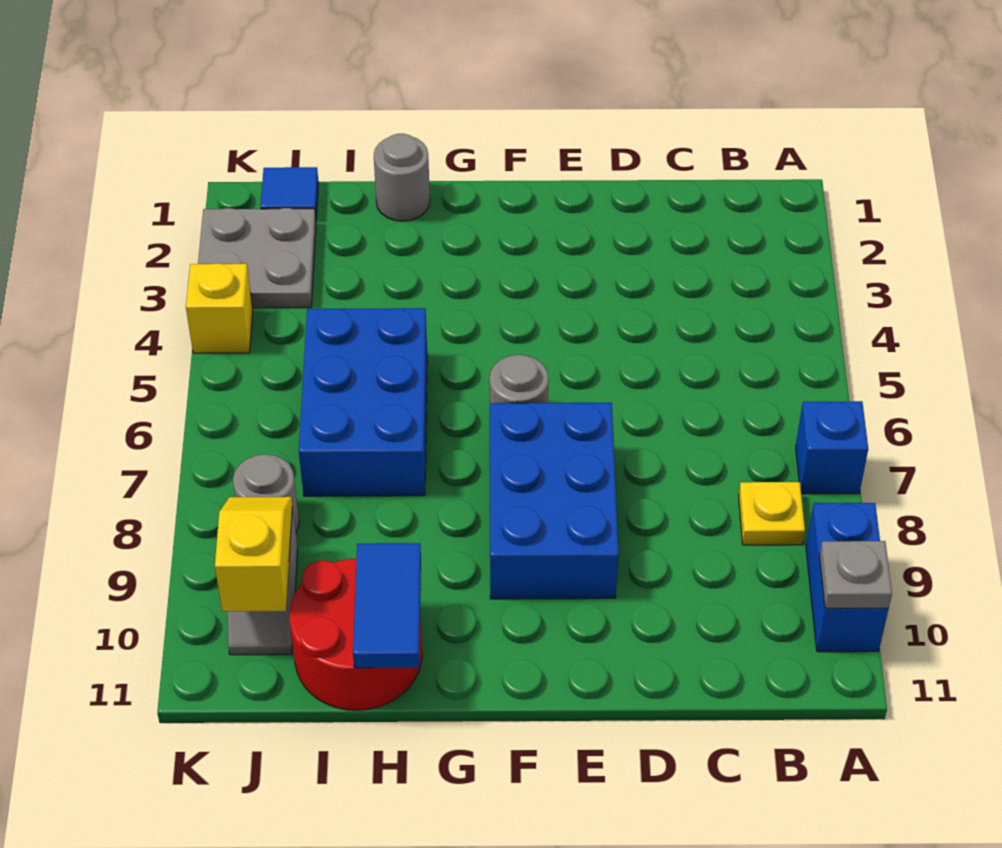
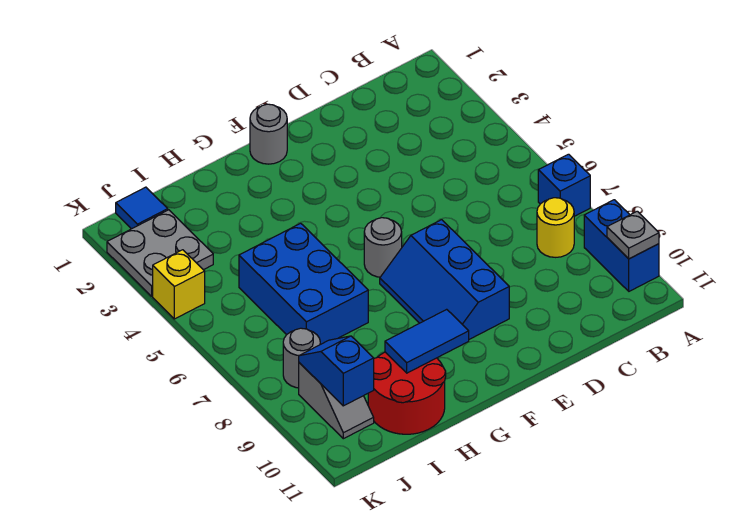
yellow plate B8 level 1 -> yellow round brick B8 level 1
blue brick E7:F9 level 1 -> blue slope E7:F9 level 1 top E
grey round brick H1 level 1 -> grey round brick F1 level 1
blue tile H10:H11 level 2 -> blue tile G10:H10 level 2
yellow slope J9:J10 level 2 top 10 -> blue slope J9:J10 level 2 top 10

